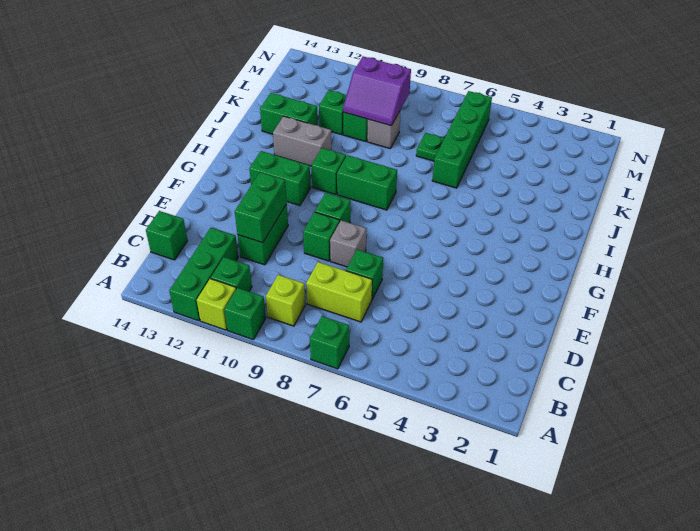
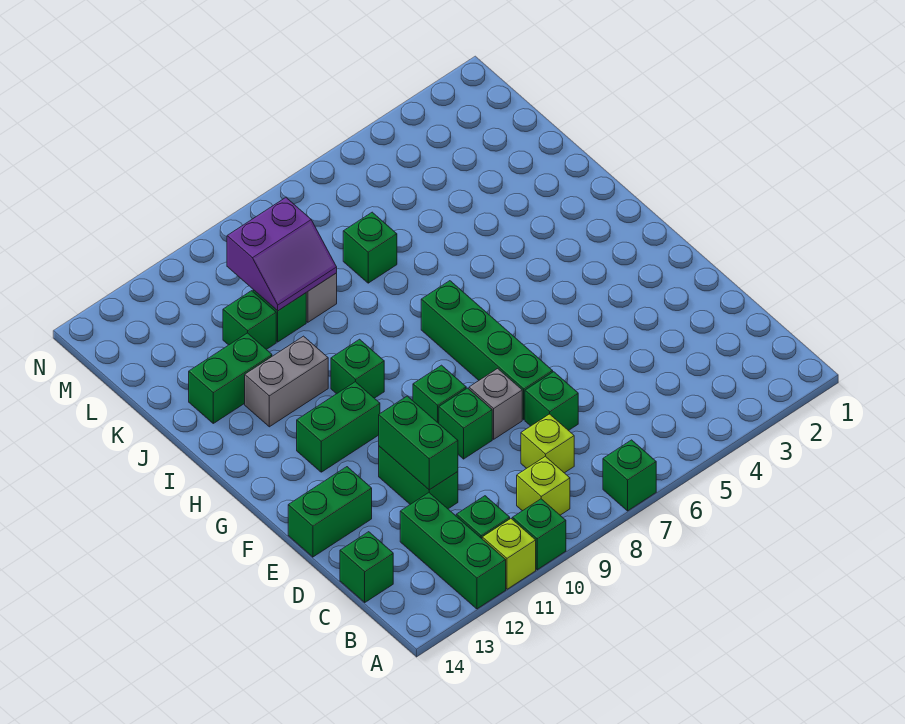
lime brick C7:C8 level 1 -> lime brick C8 level 1
green brick H8:H9 level 1 -> green brick E13:E14 level 1
green brick J6:M6 level 1 -> green brick E7:H7 level 1
green plate K7 level 1 -> green brick K7 level 1

